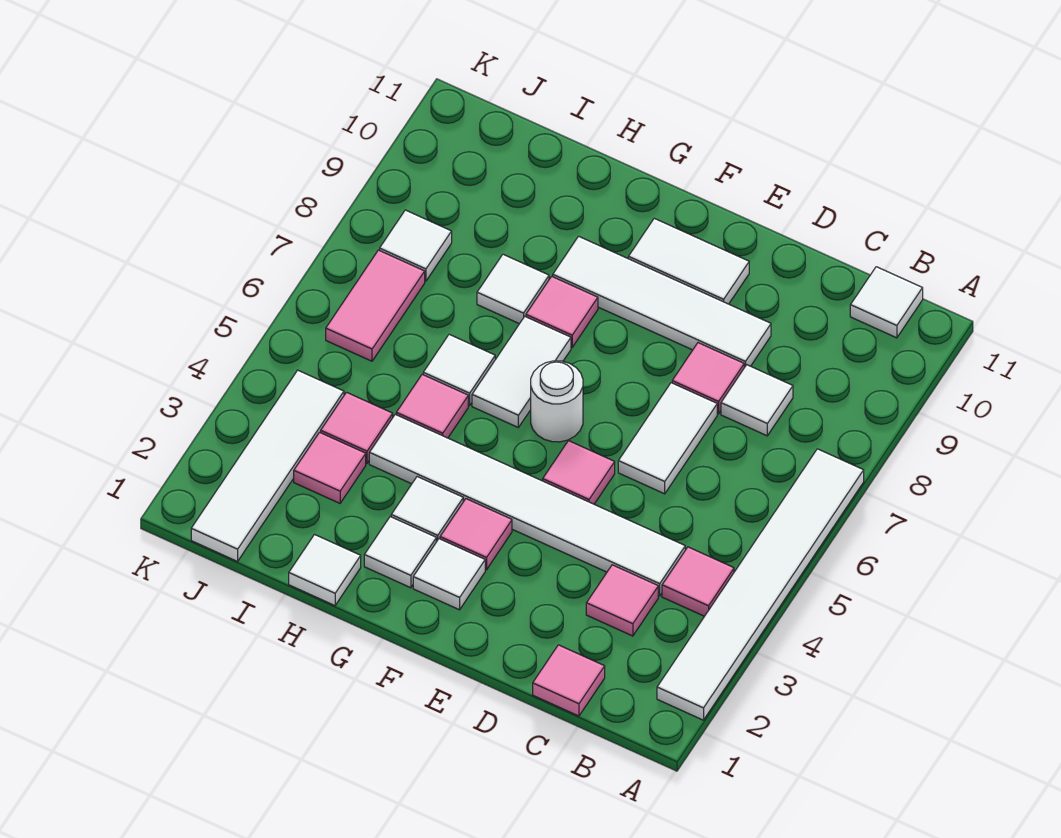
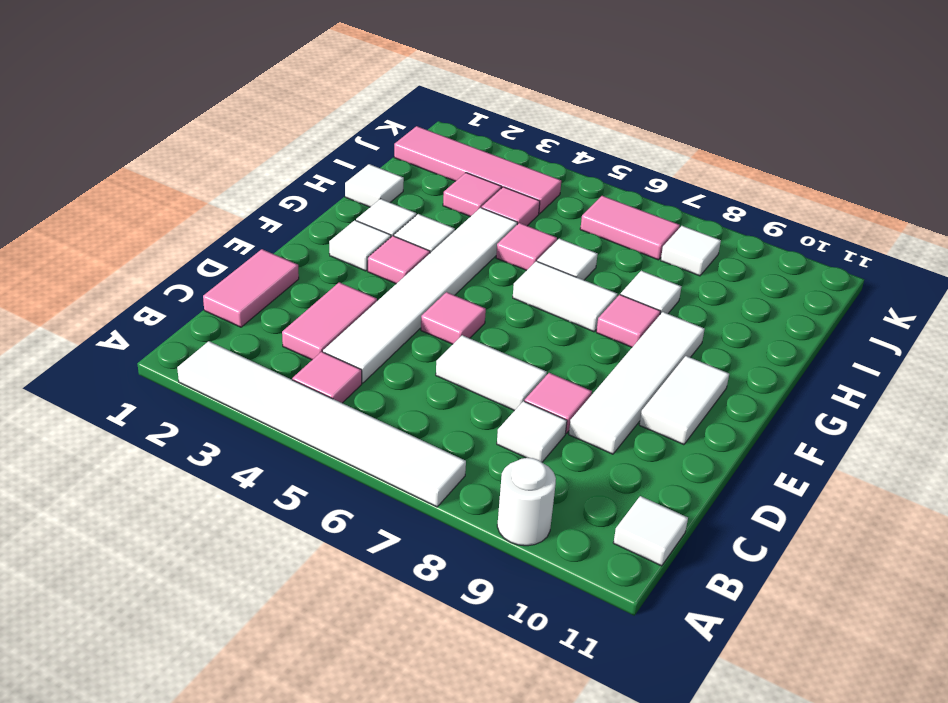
pink tile C1 level 1 -> pink tile C1:D1 level 1
pink tile C3 level 1 -> pink tile C3:D3 level 1
white round brick F6 level 1 -> white round brick A9 level 1
white tile J1:J4 level 1 -> pink tile J1:J4 level 1

